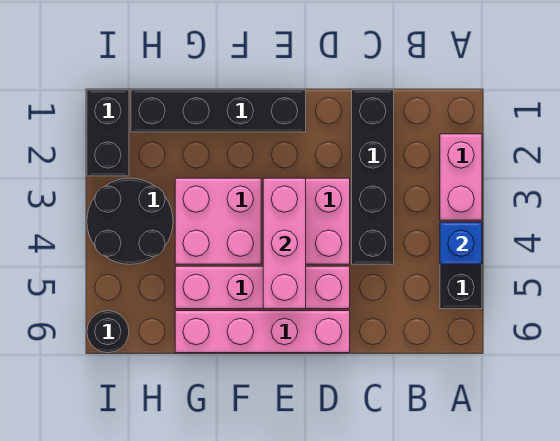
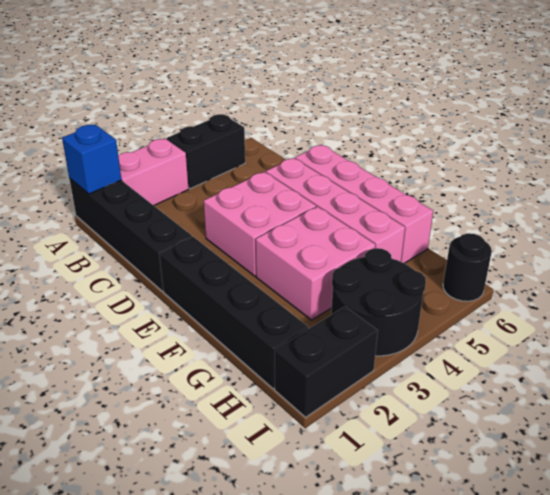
blue brick A4 level 2 -> blue brick A1 level 2
black brick C1:C4 level 1 -> black brick A1:D1 level 1
pink brick E3:E5 level 2 -> none

